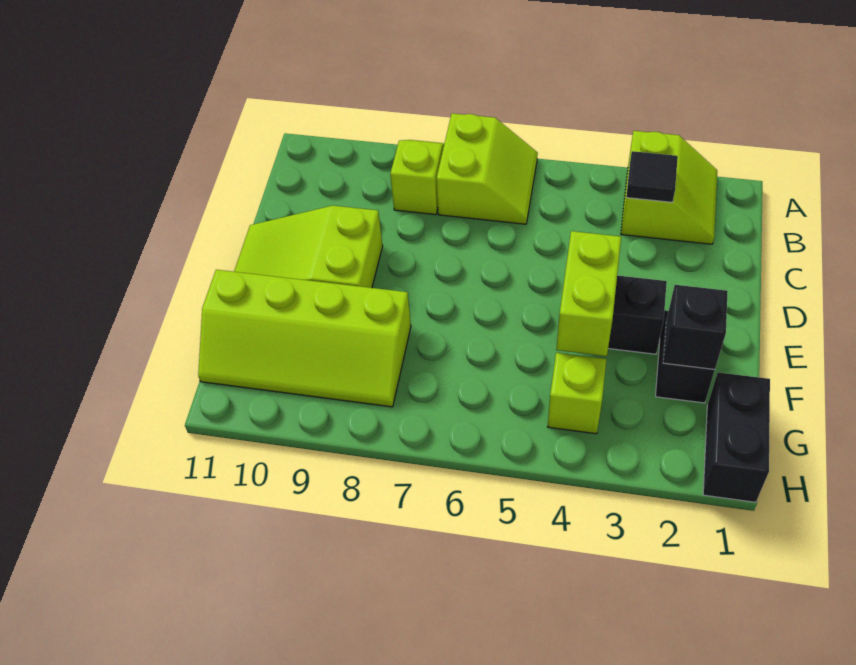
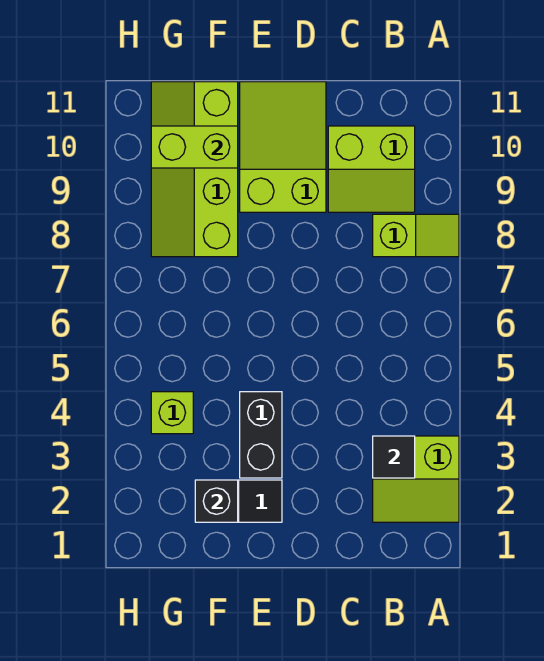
lime slope A6:B7 level 1 top 7 -> lime slope B9:C10 level 1 top 10
lime brick E4:F4 level 2 -> lime brick F10:G10 level 2
black brick G1:H1 level 1 -> none

